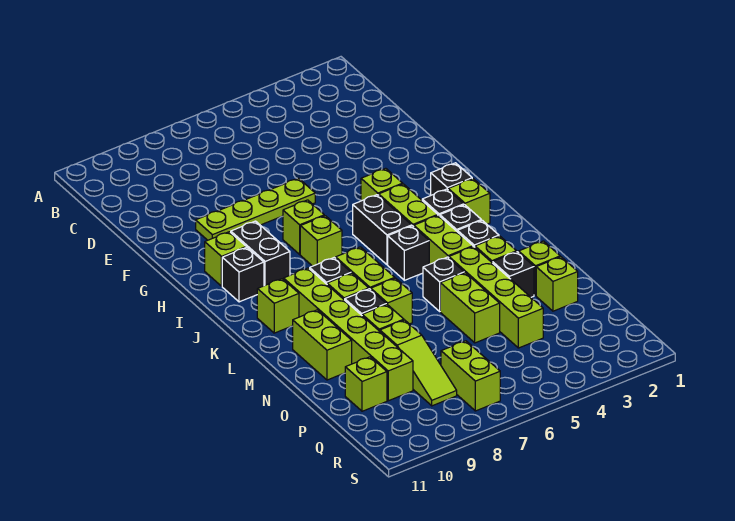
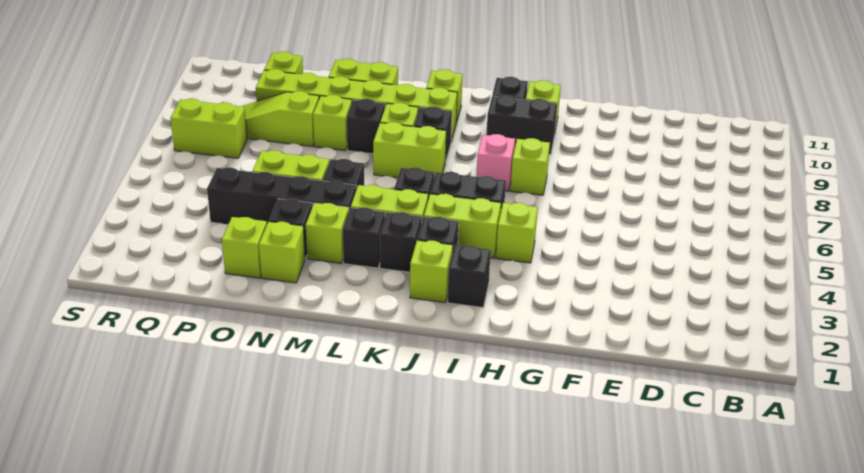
lime plate F6:F9 level 1 -> none
lime brick I7 level 1 -> pink brick I7 level 1
lime brick M4:P4 level 1 -> black brick M4:P4 level 1
lime brick M7 level 1 -> none

